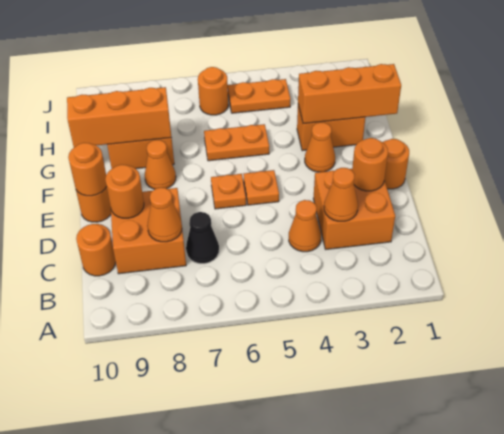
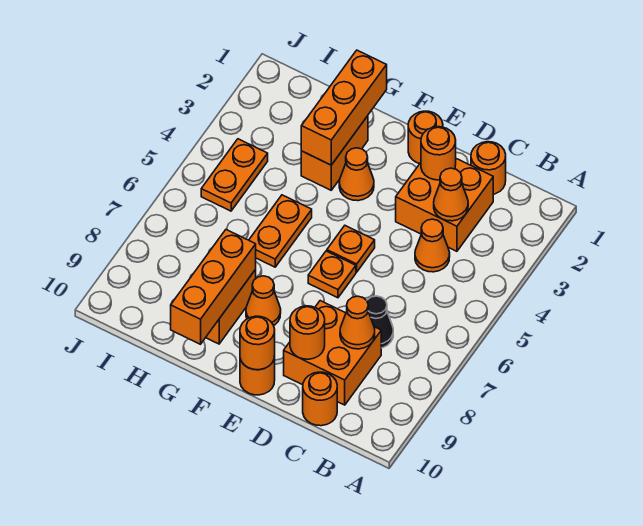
orange round brick I6 level 1 -> orange round brick C1 level 1

